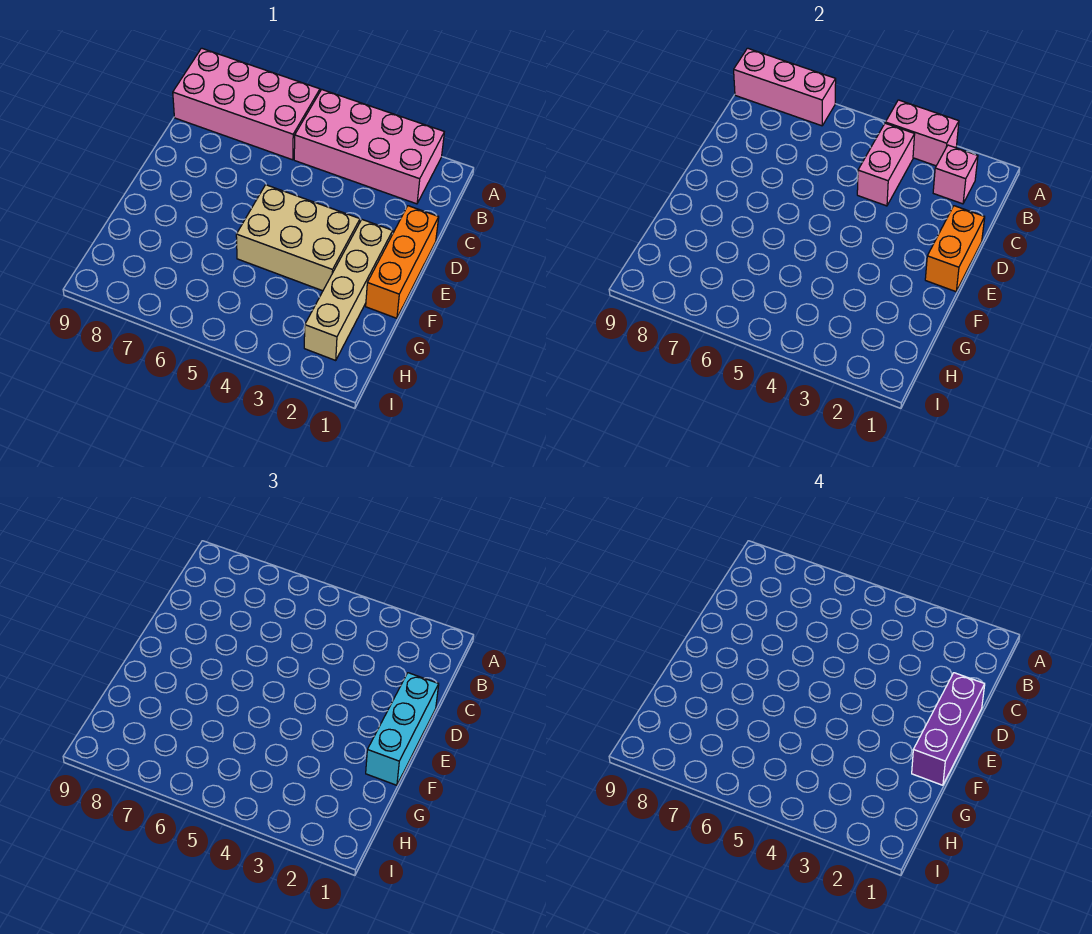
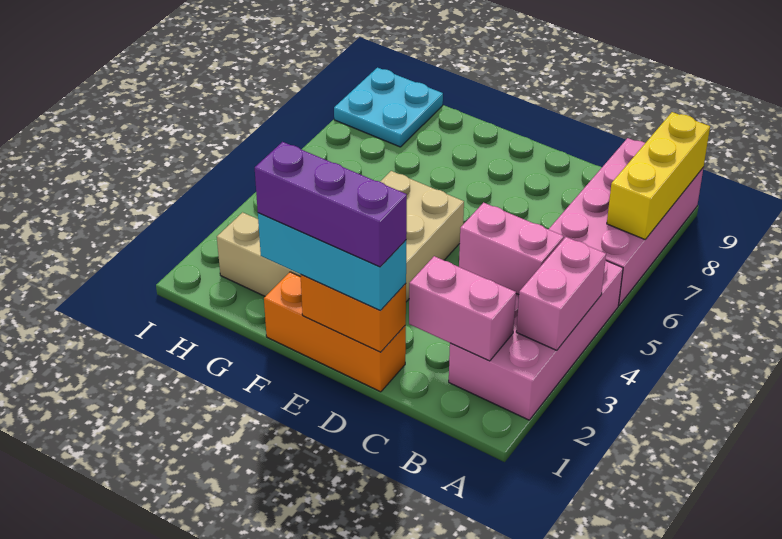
pink brick A7:A9 level 2 -> yellow brick A7:A9 level 2
pink brick B2 level 2 -> pink brick B2:C2 level 2
none -> cyan plate H8:I9 level 1

